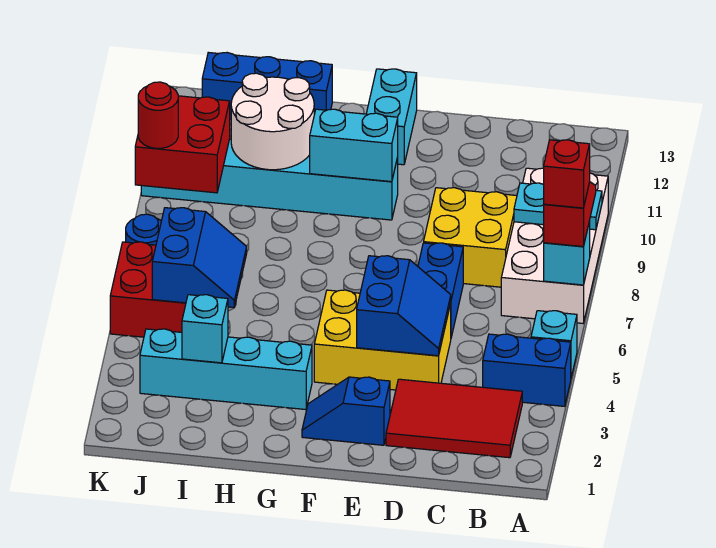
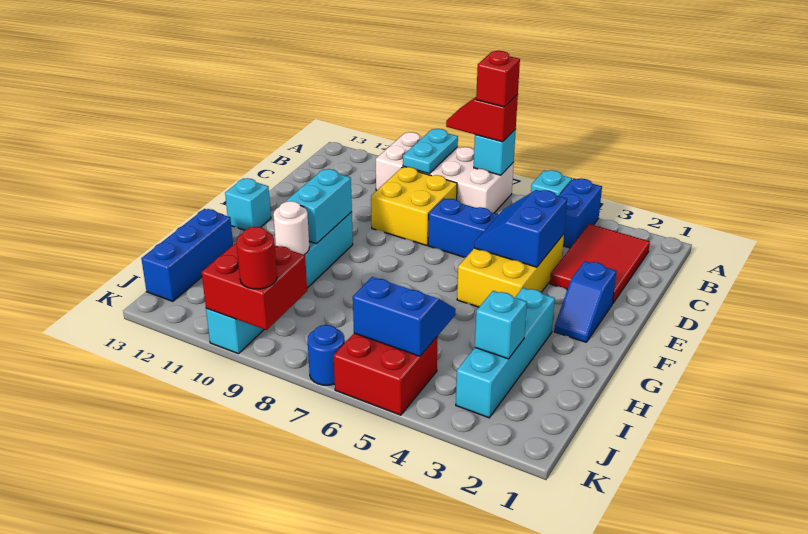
blue slope D4:E5 level 2 top E -> blue slope D4:E5 level 2 top 4
cyan brick F12:F13 level 1 -> cyan brick F13 level 1
white round brick H10:I11 level 2 -> white round brick H10 level 2

